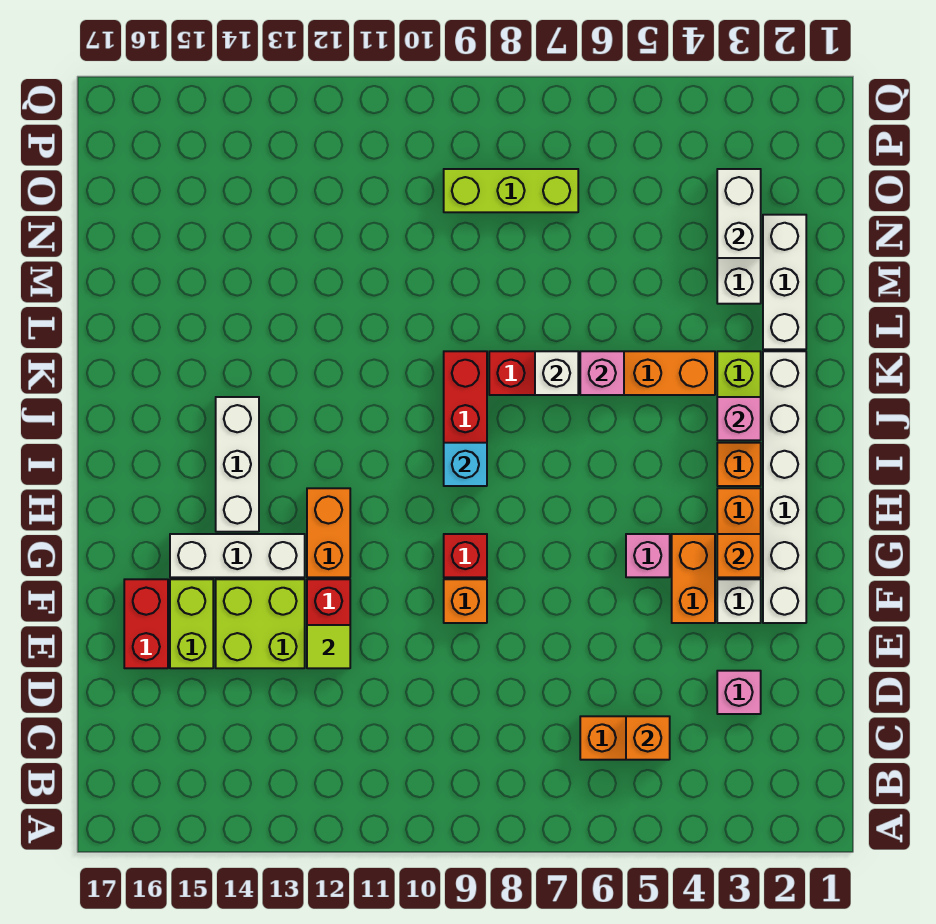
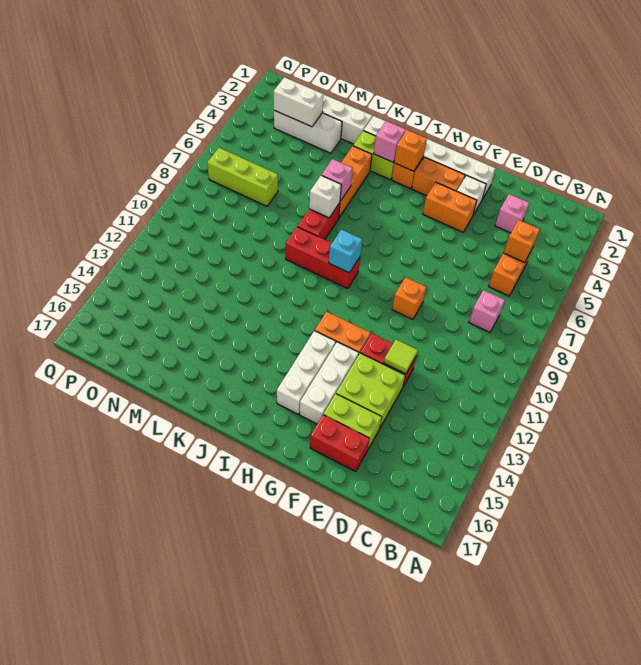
orange brick G3 level 2 -> orange brick I3 level 2
pink brick G5 level 1 -> pink brick C8 level 1
red brick G9 level 1 -> none
white brick H14:J14 level 1 -> white brick H13:H15 level 1
lime brick O7:O9 level 1 -> lime brick N7:P7 level 1

